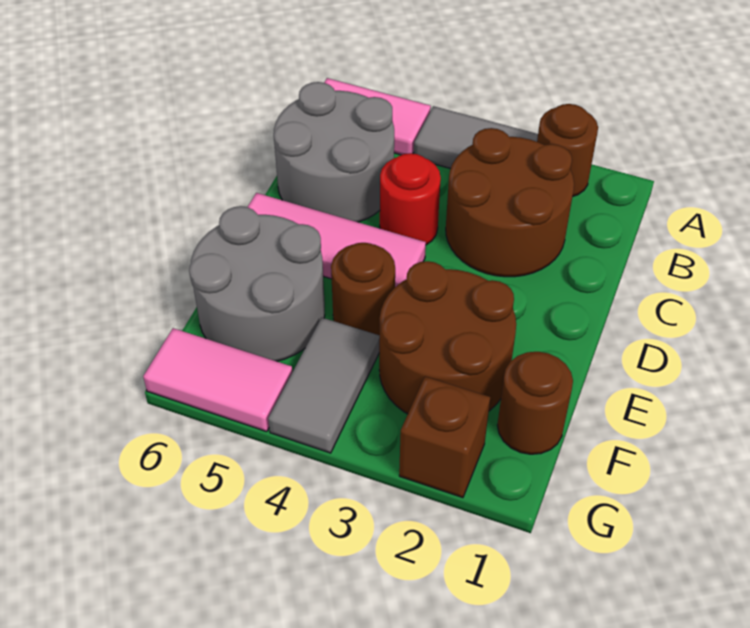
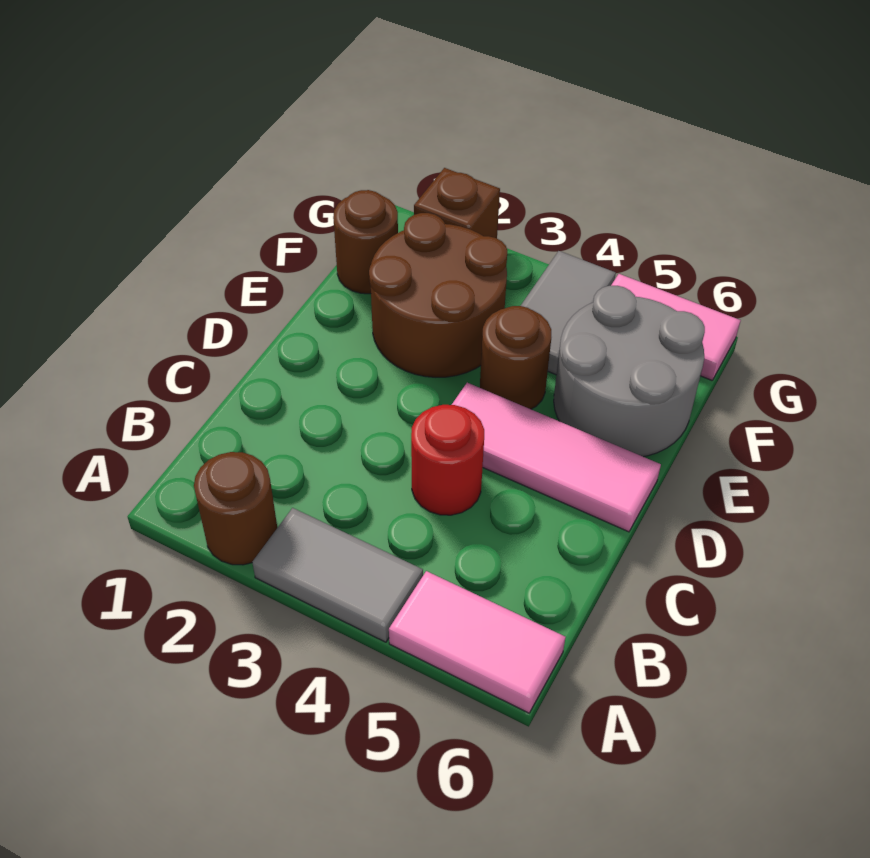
brown round brick B2:C3 level 1 -> none
grey round brick B5:C6 level 1 -> none

